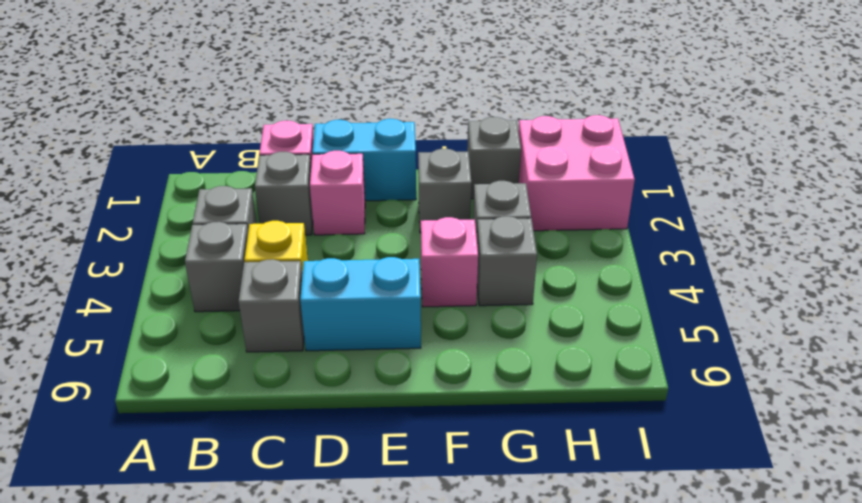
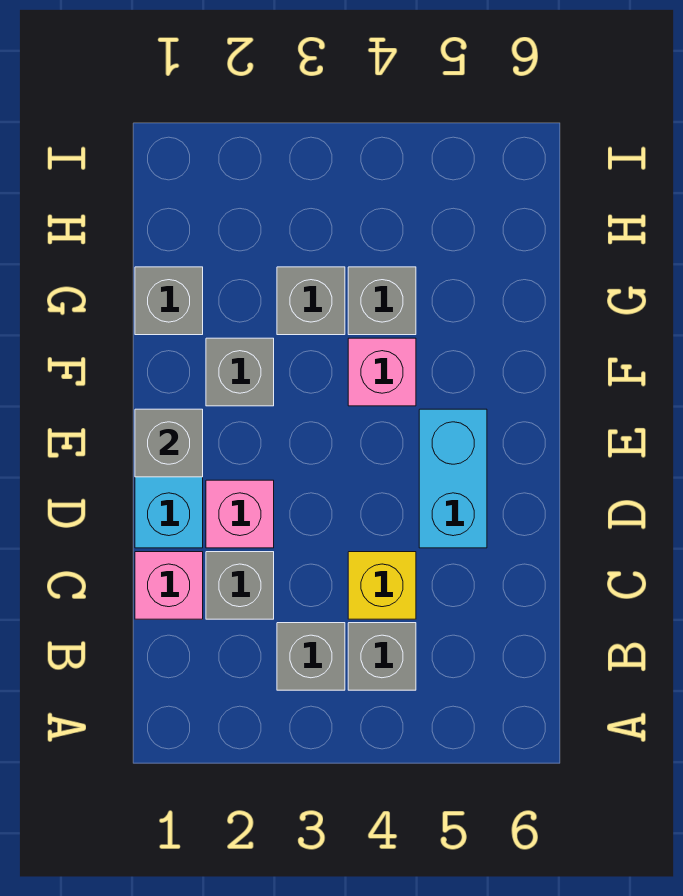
grey brick C5 level 1 -> grey brick E1 level 2
pink brick H1:I2 level 1 -> none

